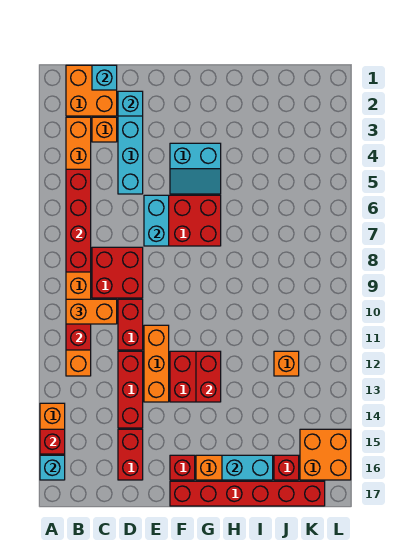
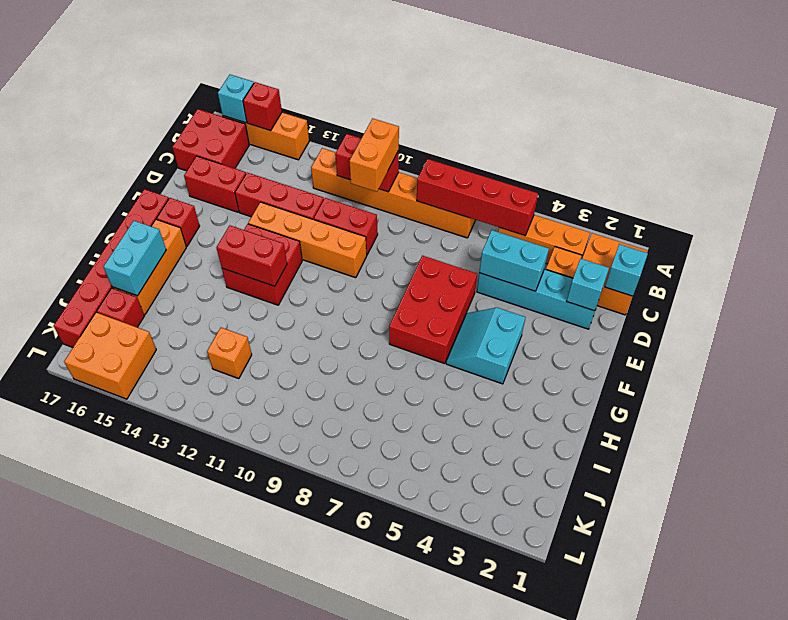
red brick C8:D9 level 1 -> red brick B16:C17 level 1
cyan brick E6:E7 level 2 -> cyan brick D4:D5 level 2
orange brick E11:E13 level 1 -> orange brick E10:E13 level 1

